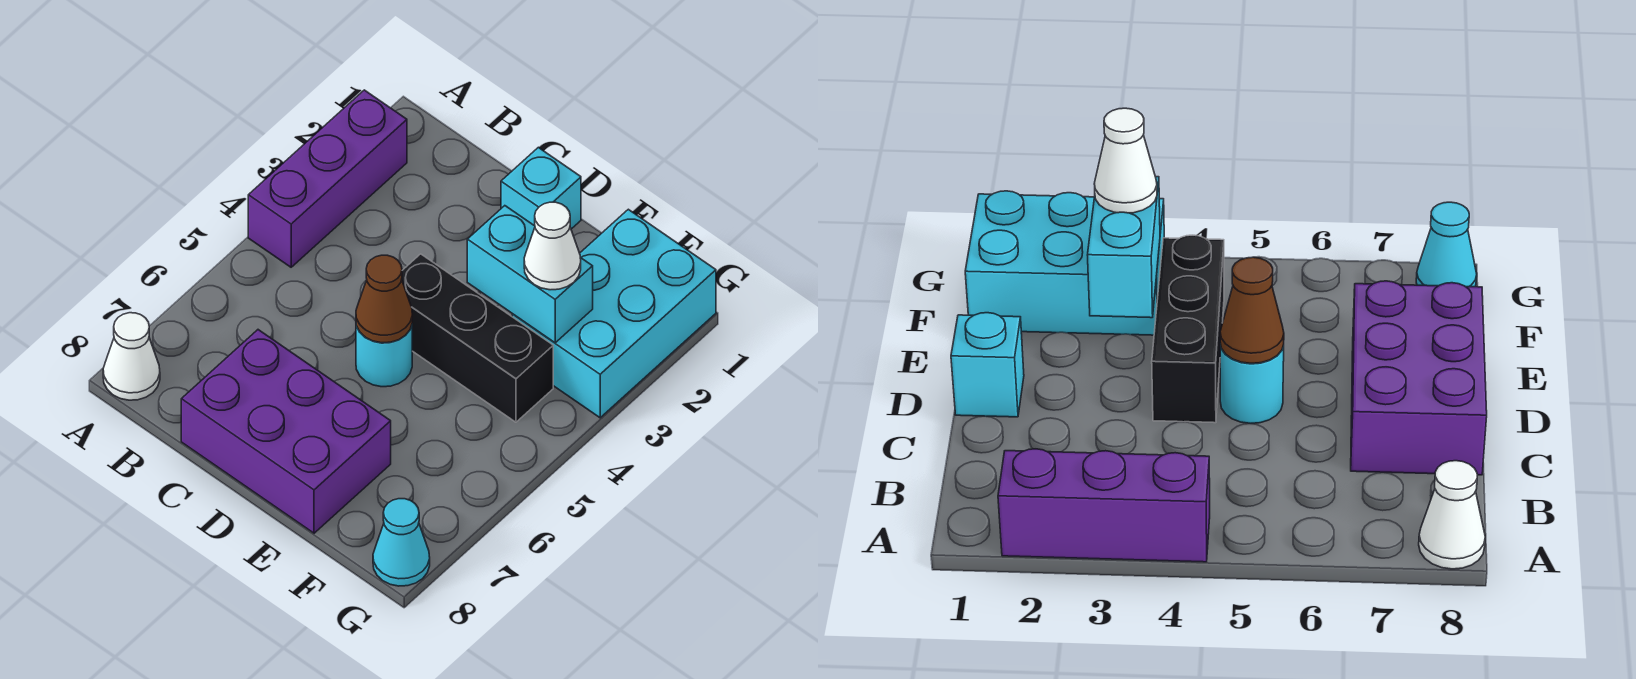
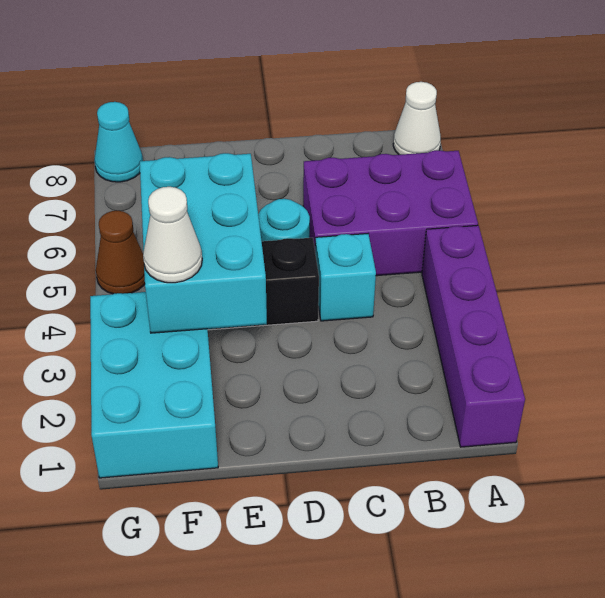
purple brick A2:A4 level 1 -> purple brick A1:A4 level 1
purple brick C7:E8 level 1 -> purple brick A5:C6 level 1
cyan brick D1 level 1 -> cyan brick C4 level 1
brown cone D5 level 2 -> brown cone G5 level 1
cyan brick E3:F3 level 2 -> cyan brick E3:F5 level 2

